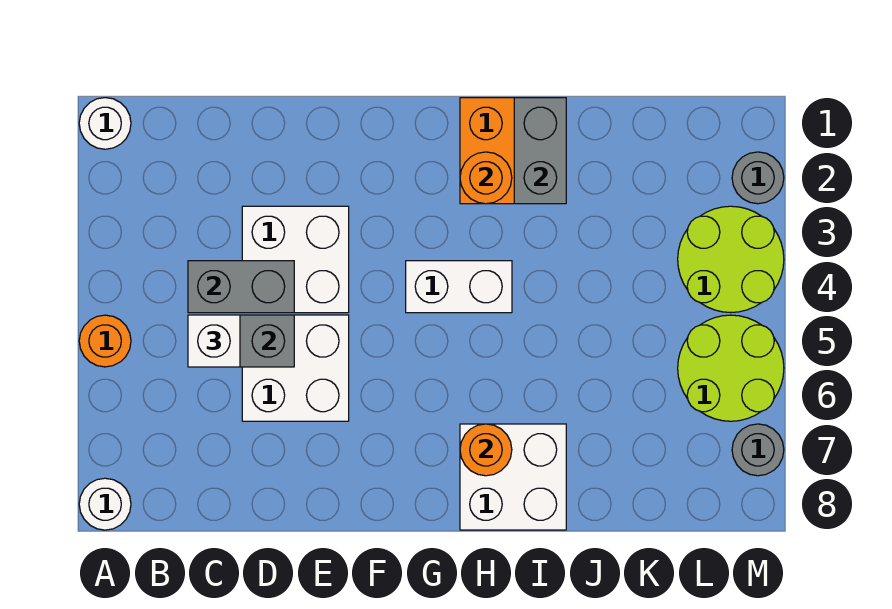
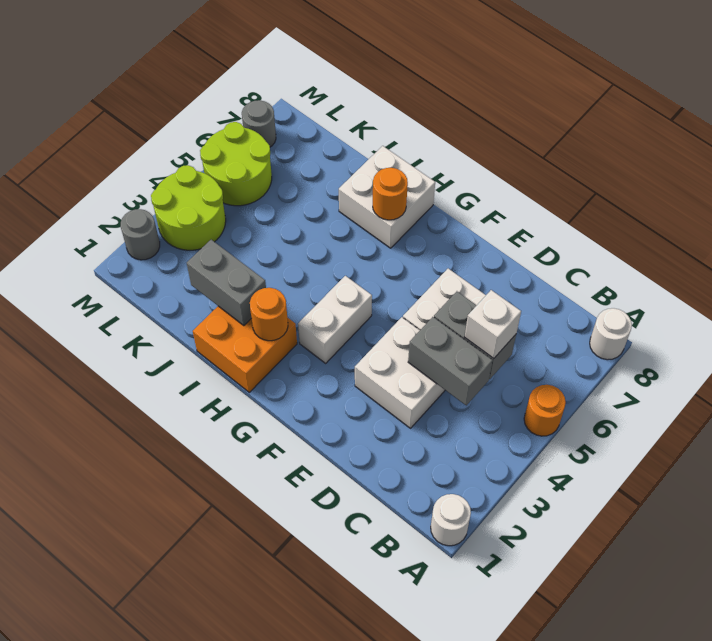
white brick G4:H4 level 1 -> white brick G3:G4 level 1
grey brick I1:I2 level 2 -> grey brick I2:J2 level 2

